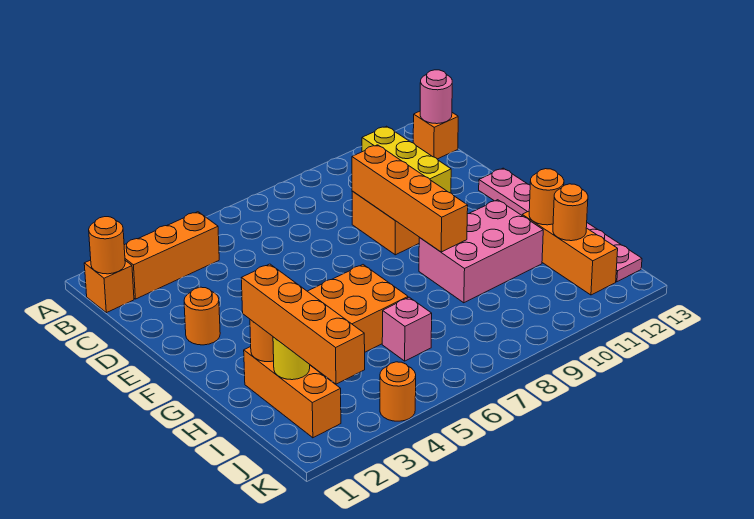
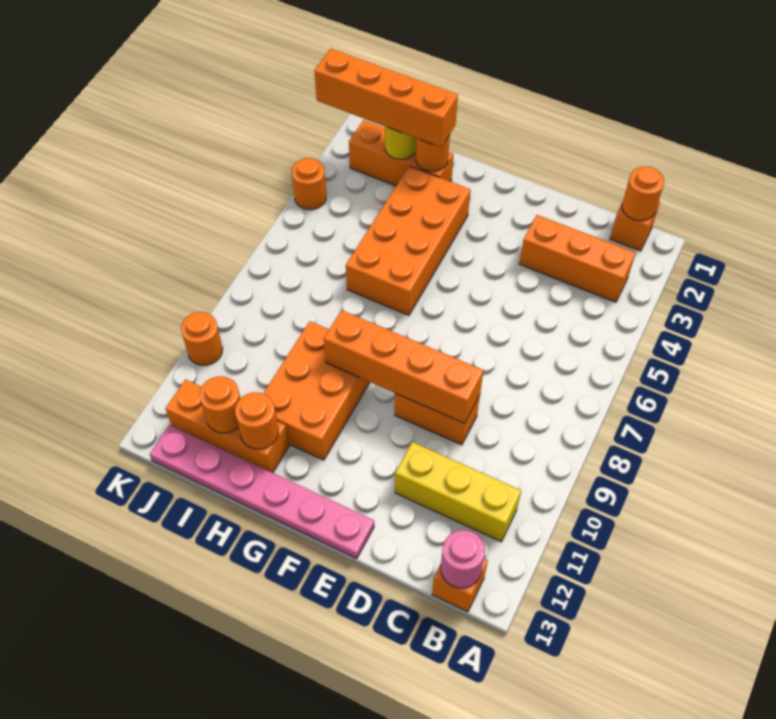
orange brick B2:B4 level 1 -> orange brick B3:D3 level 1
orange round brick E2 level 1 -> orange round brick K10 level 1
pink brick G9:H11 level 1 -> orange brick G9:H11 level 1
pink brick I6 level 1 -> none

